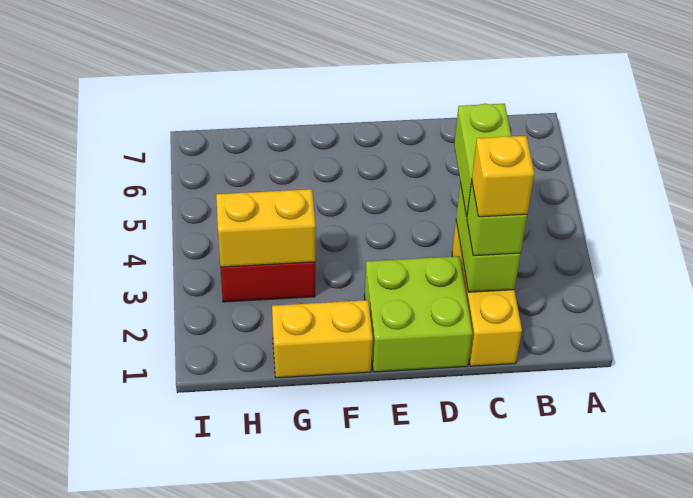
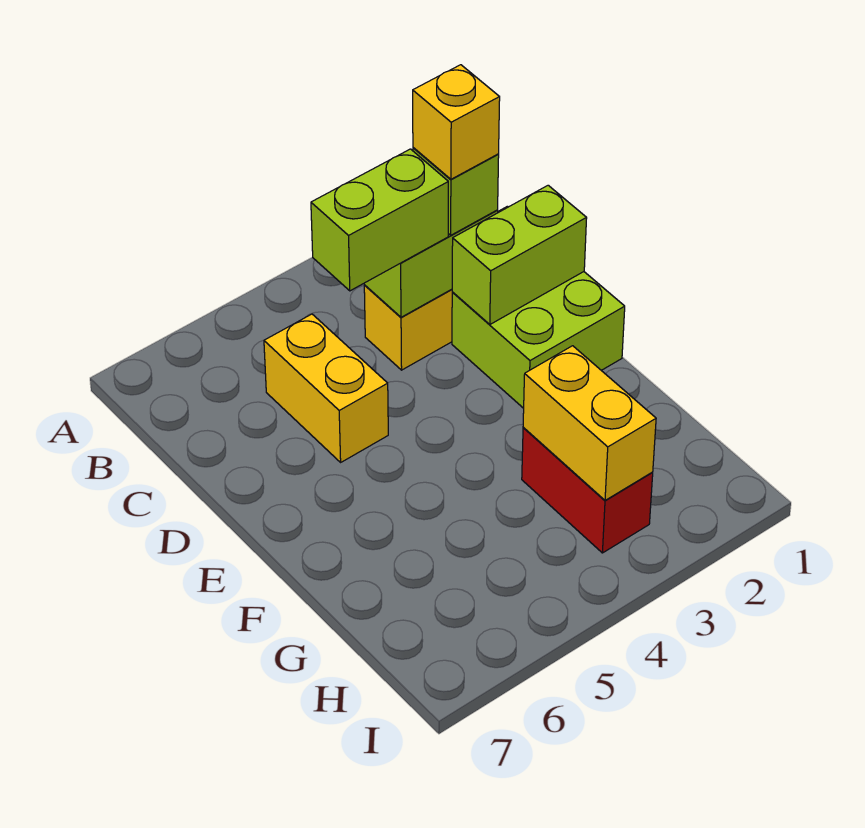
none -> lime brick D1:D2 level 2
yellow brick F1:G1 level 1 -> yellow brick C5:D5 level 1

